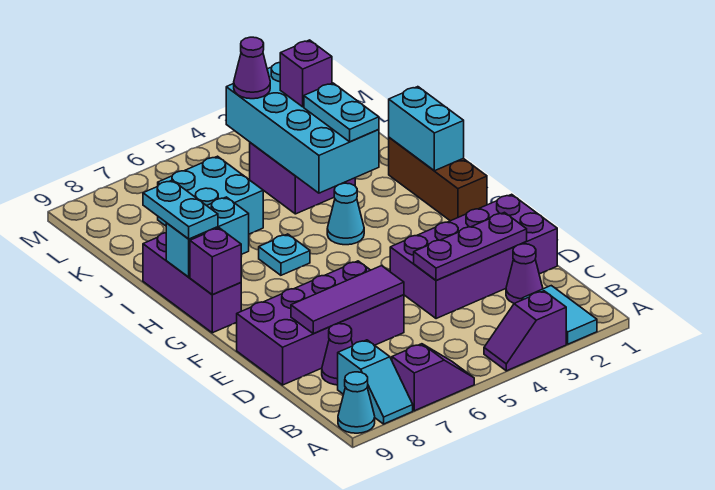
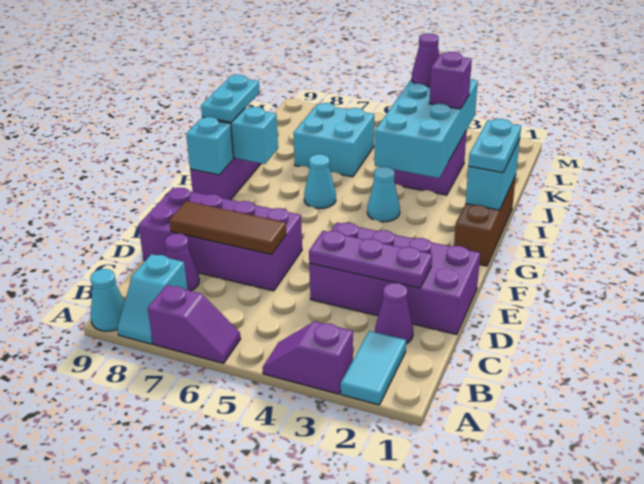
purple tile D6:D8 level 2 -> brown tile D6:D8 level 2
purple brick G9 level 2 -> cyan brick G9 level 2
cyan plate H6 level 1 -> cyan cone H6 level 1
cyan plate I3:J3 level 3 -> cyan plate H1:I1 level 3

